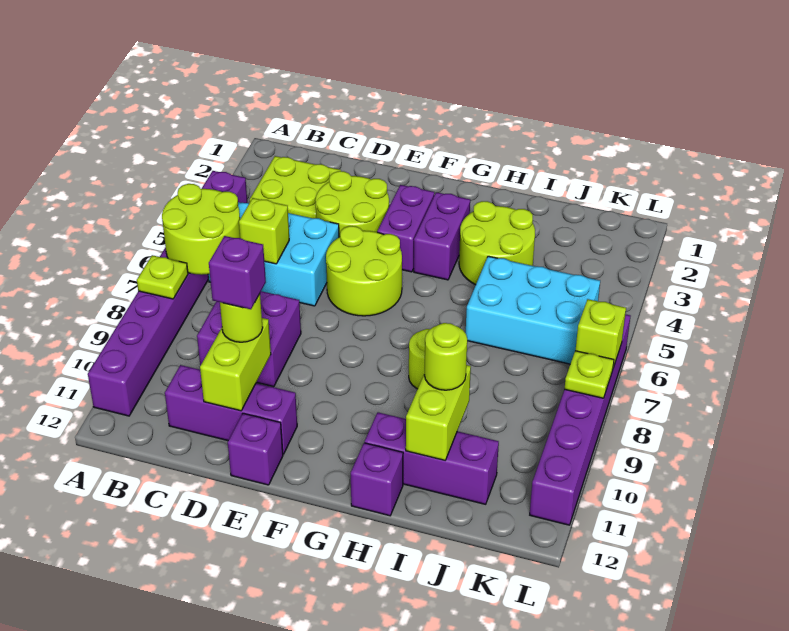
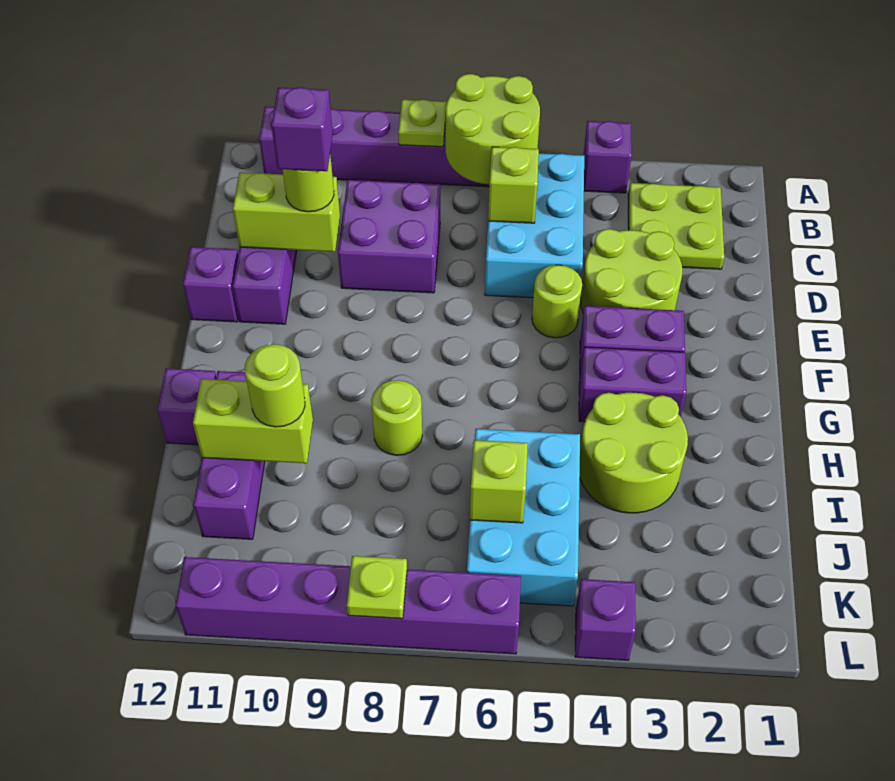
lime round brick E5:F6 level 1 -> lime round brick E5 level 1
none -> purple brick L4 level 1
lime brick L7 level 2 -> lime brick J6 level 2

